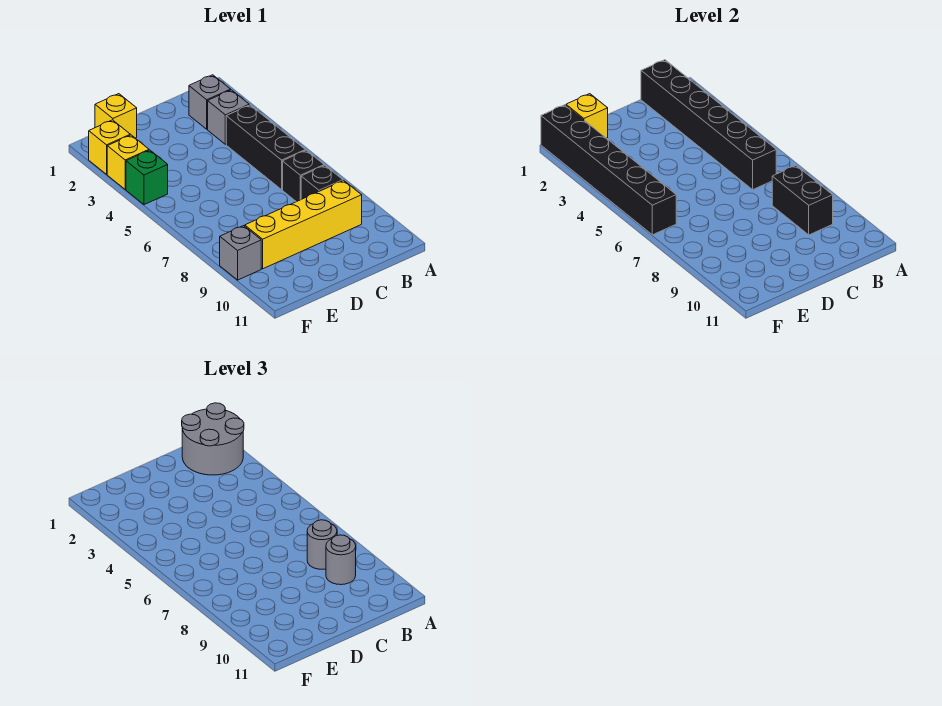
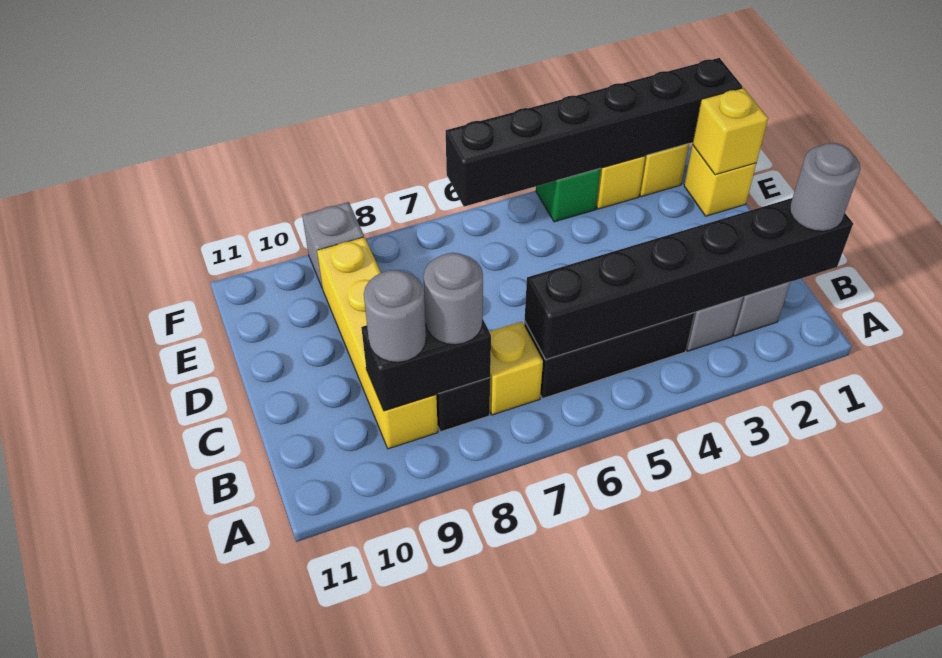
grey round brick A1:B2 level 3 -> grey round brick B1 level 3
black brick B7 level 1 -> yellow brick B7 level 1

